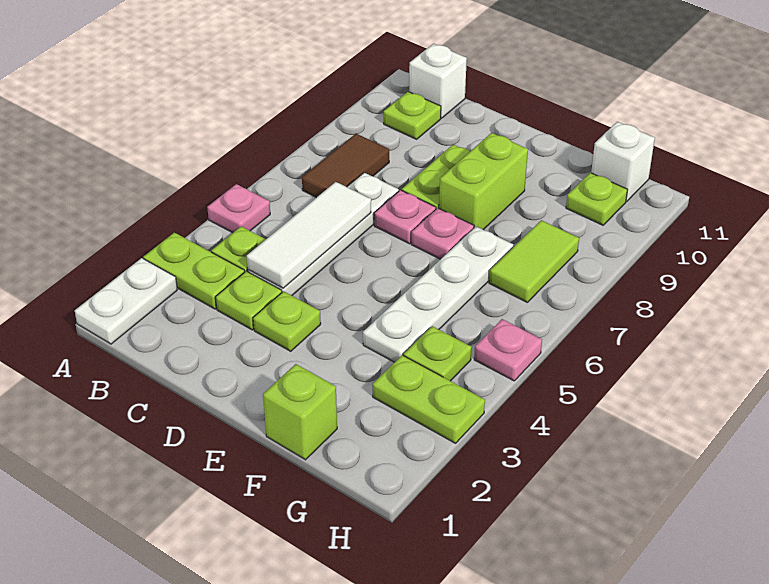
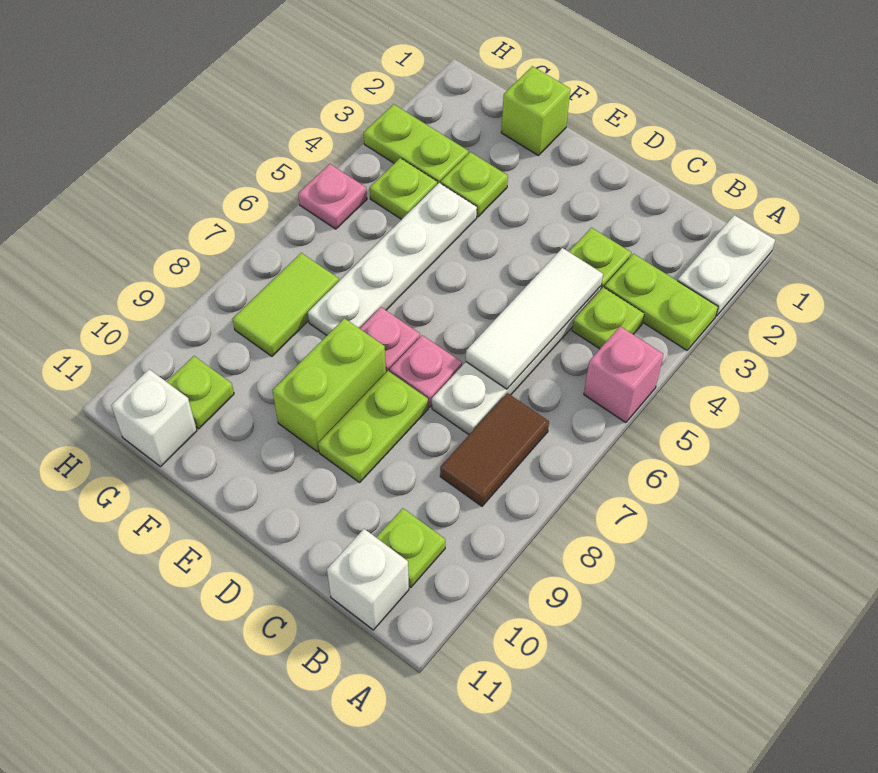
pink plate A5 level 1 -> pink brick A5 level 1
lime plate D3 level 1 -> lime plate F3 level 1

